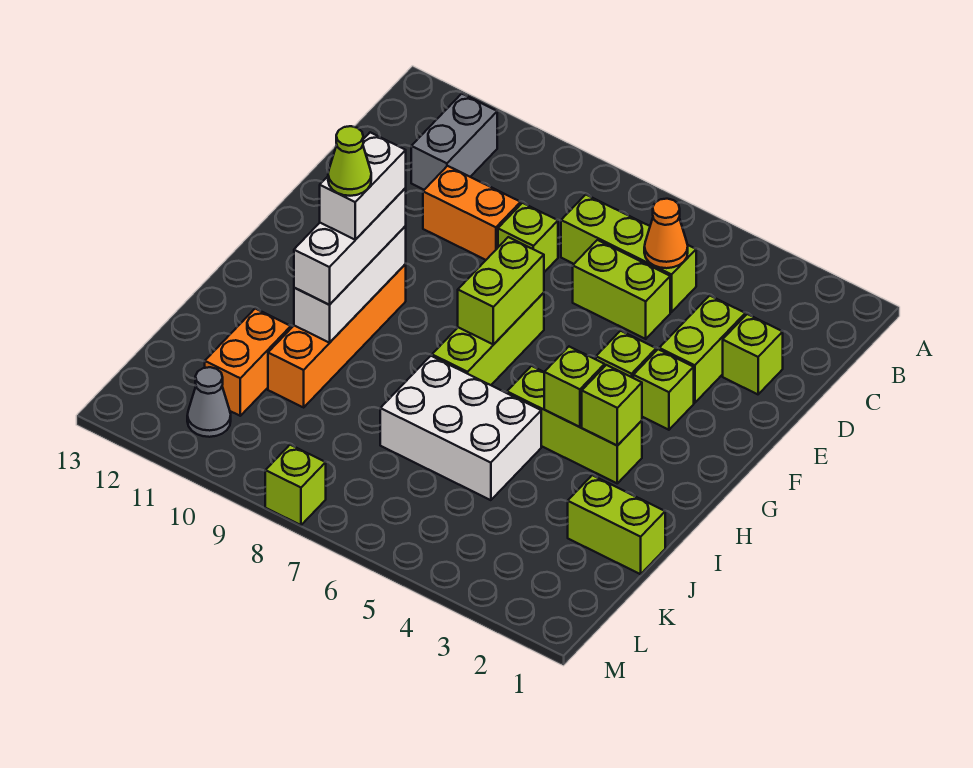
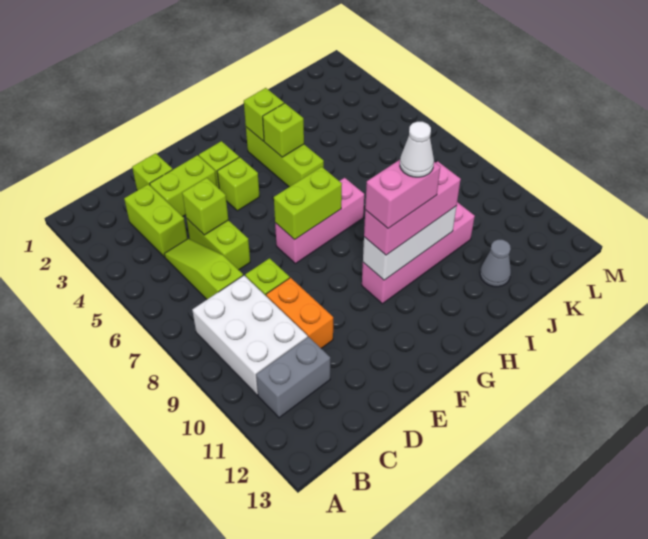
lime brick C5:C7 level 1 -> lime slope C5:C7 level 1 top 7
orange cone C5 level 2 -> none
lime brick F7:H7 level 1 -> pink brick F7:H7 level 1
orange brick G10:J10 level 1 -> pink brick G10:J10 level 1
white brick G10:I10 level 3 -> pink brick G10:I10 level 3
white brick G10:H10 level 4 -> pink brick G10:H10 level 4
lime cone H10 level 5 -> white cone H10 level 5
white brick I5:J7 level 1 -> white brick B8:C10 level 1
lime brick J1:J2 level 1 -> lime brick C3:C4 level 1
orange brick J11:K11 level 1 -> none
grey cone L11 level 1 -> grey cone J12 level 1
lime brick M8 level 1 -> lime brick D5 level 2

